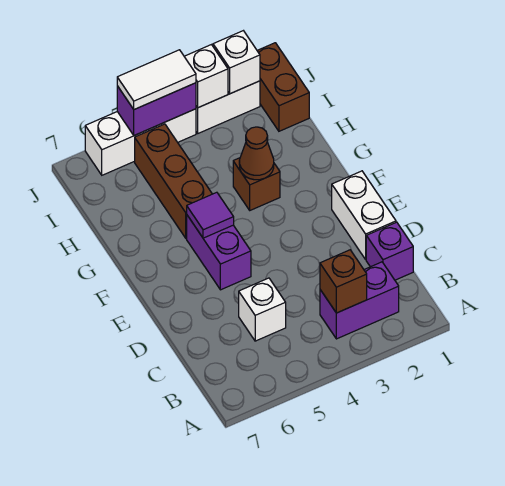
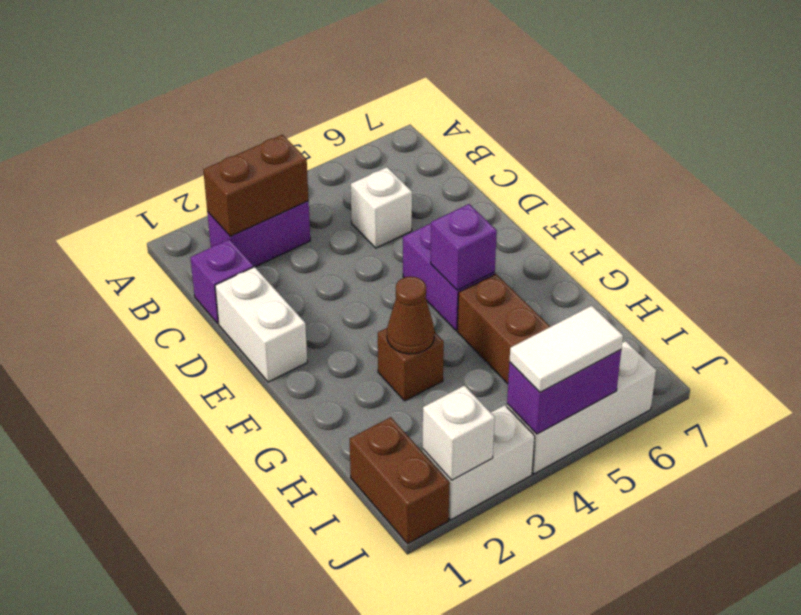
brown brick B3 level 2 -> brown brick B2:B3 level 2
purple tile F5 level 2 -> purple brick F5 level 2
white brick J3 level 2 -> none

